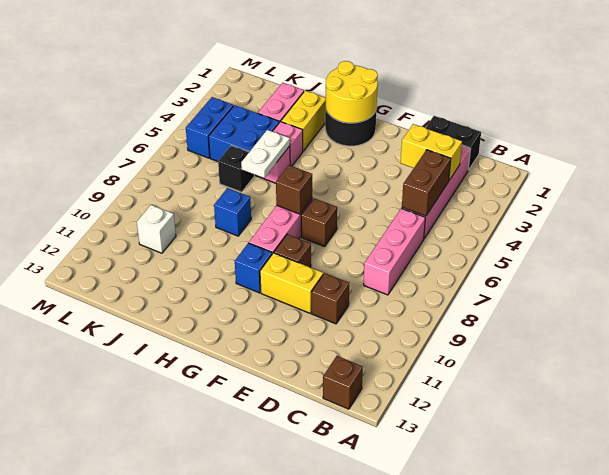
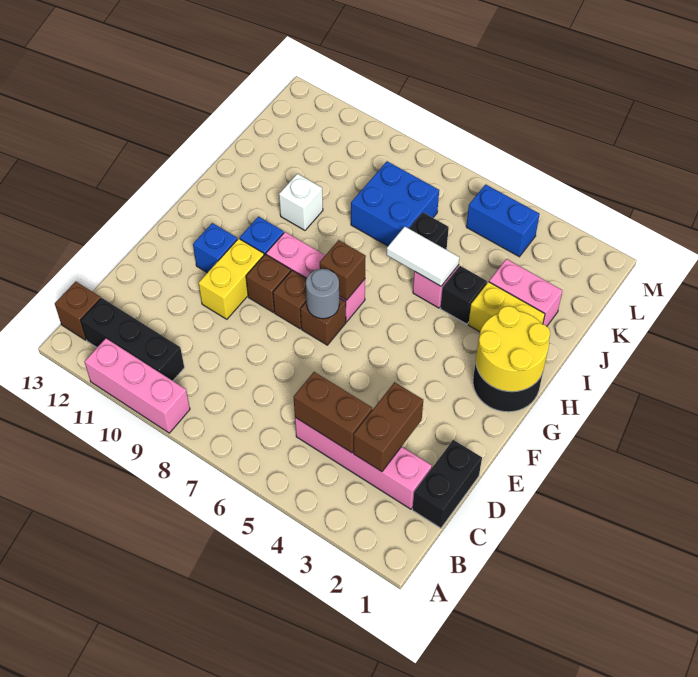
none -> black brick B10:B12 level 1
yellow brick C3:D3 level 2 -> brown brick C3:D3 level 2
pink brick C6:C8 level 1 -> pink brick A9:A11 level 1
brown brick D10 level 1 -> brown brick F8 level 1
none -> grey round brick F7 level 2
pink brick I4 level 1 -> black brick I4 level 1
white plate I5:I6 level 2 -> white tile I5:I6 level 2
blue brick I8 level 1 -> blue brick F11 level 1
blue brick J4:K5 level 1 -> blue brick J7:K8 level 1
white brick K10 level 1 -> white brick I10 level 1

